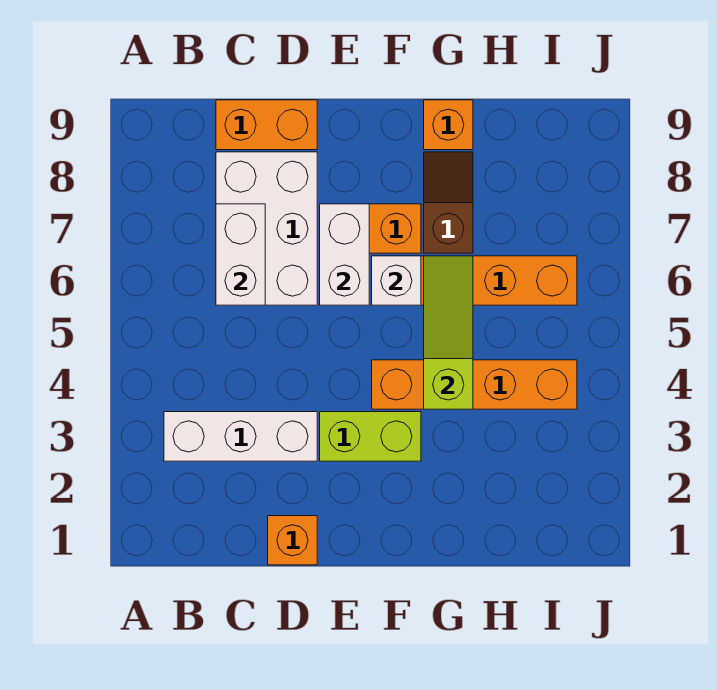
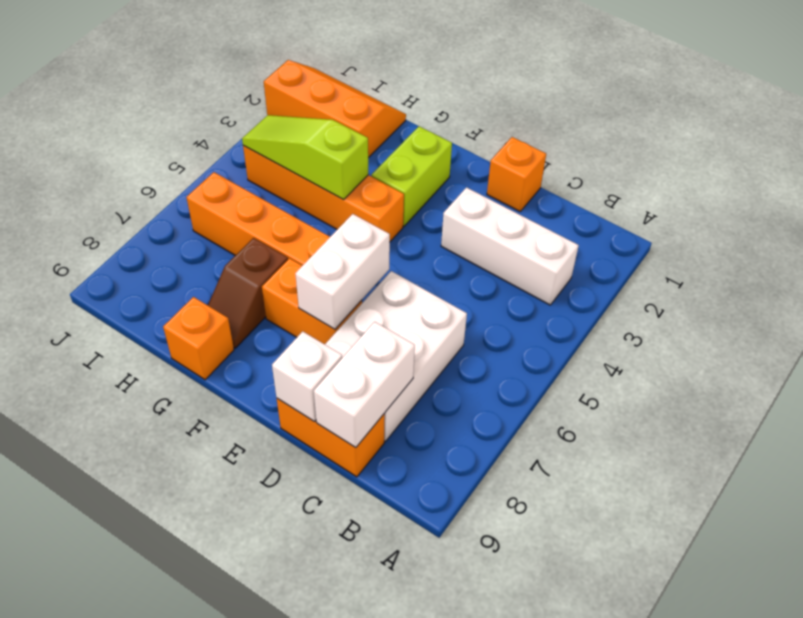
white brick C6:C7 level 2 -> white brick C8:C9 level 2
lime brick E3:F3 level 1 -> lime brick F2:F3 level 1
white brick F6 level 2 -> white brick D9 level 2
lime slope G4:G6 level 2 top 4 -> lime slope G4:I4 level 2 top G
none -> orange slope H1:J2 level 1 top 2

